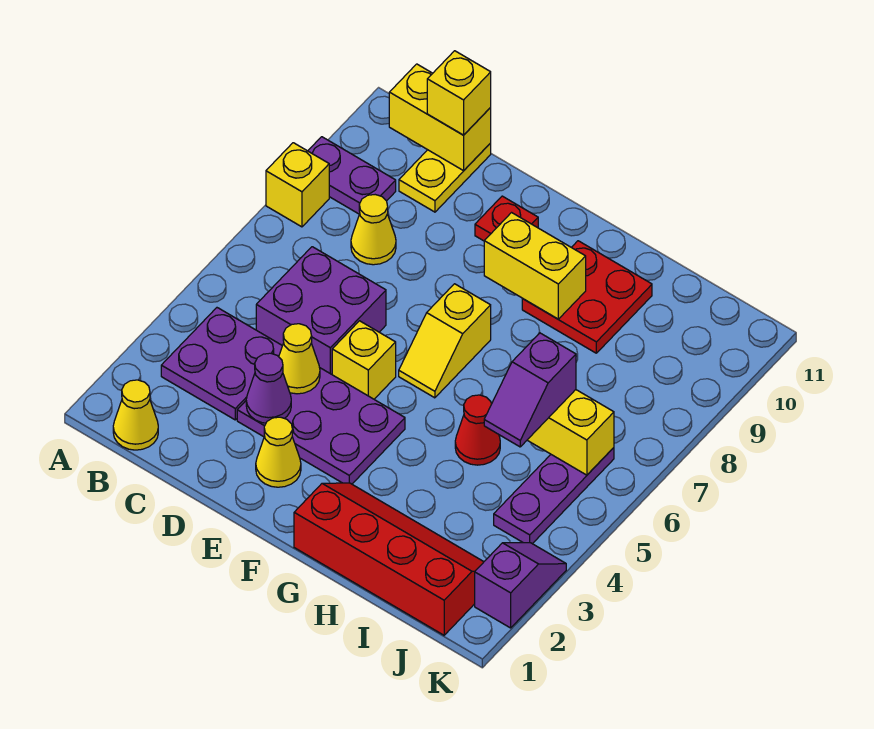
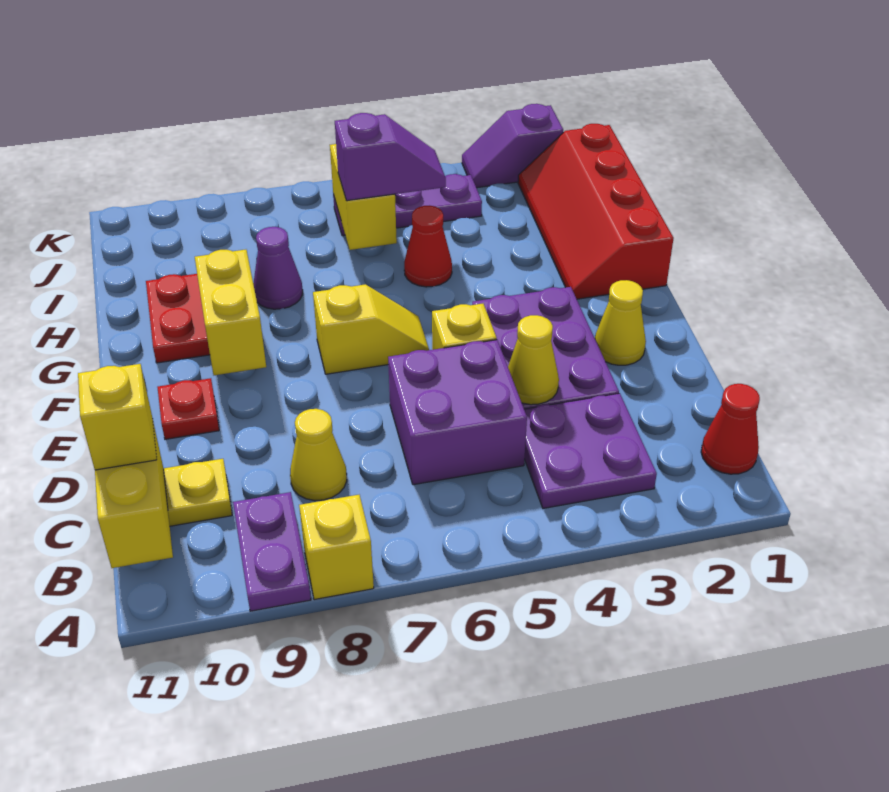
yellow cone B1 level 1 -> red cone B1 level 1
purple cone D3 level 2 -> purple cone H8 level 1

